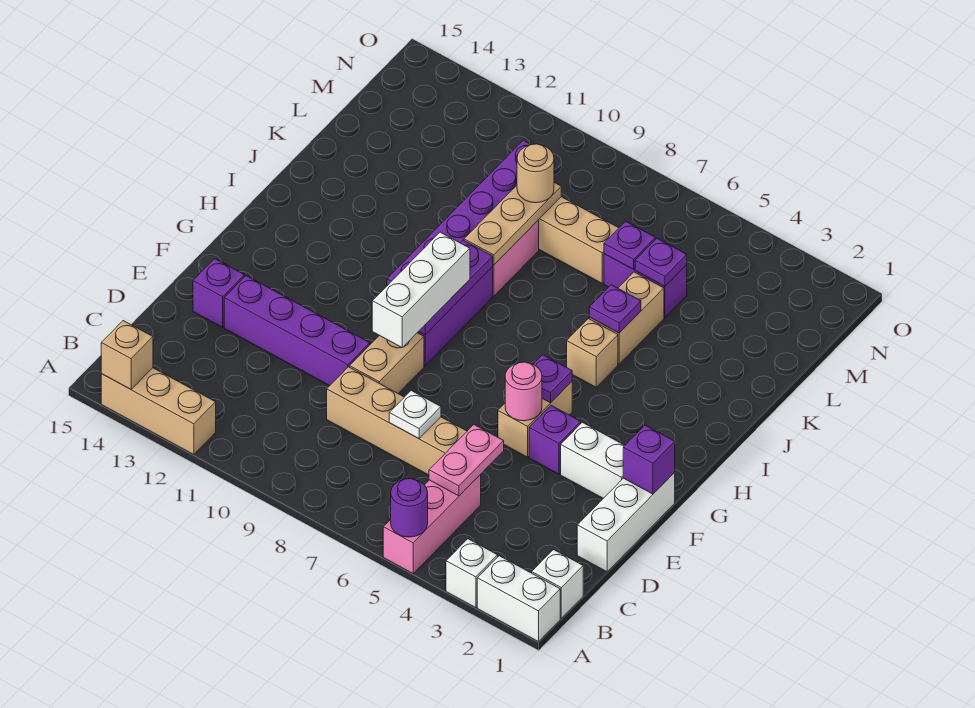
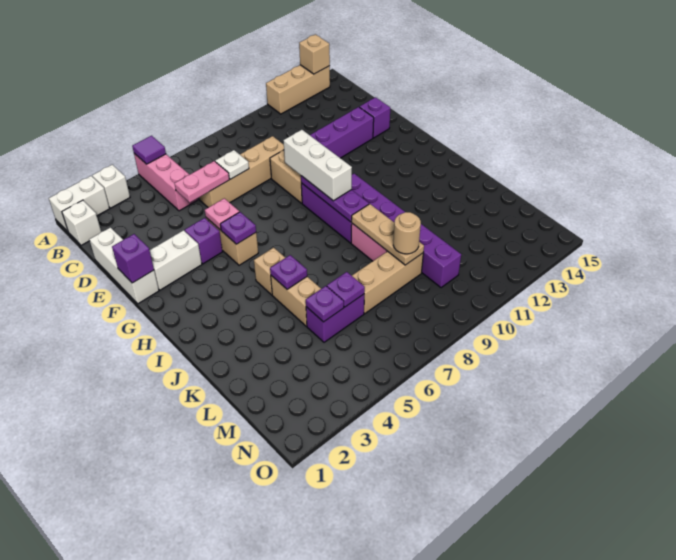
purple round brick A5 level 2 -> purple tile A5 level 2
pink plate C5:D5 level 2 -> pink plate D5:D6 level 2
pink round brick F5 level 2 -> pink plate F5 level 2

